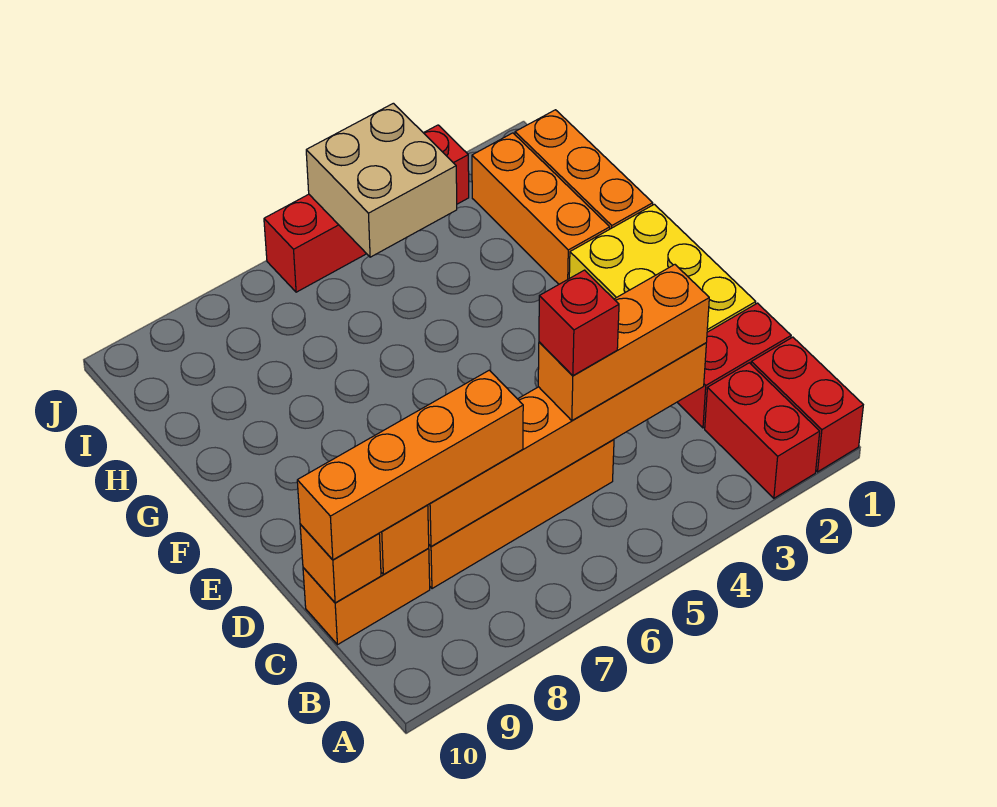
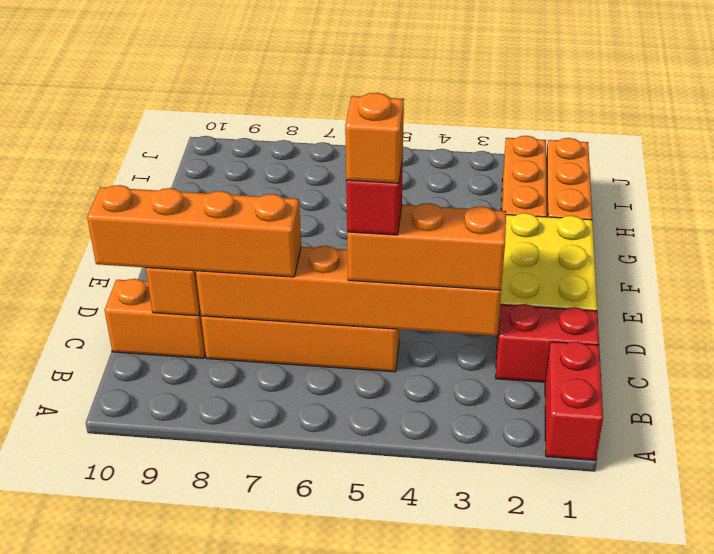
red brick A2:B2 level 1 -> none
orange brick C10 level 2 -> orange brick C5 level 5
tan brick I4:J5 level 2 -> none
red brick J3:J6 level 1 -> none

